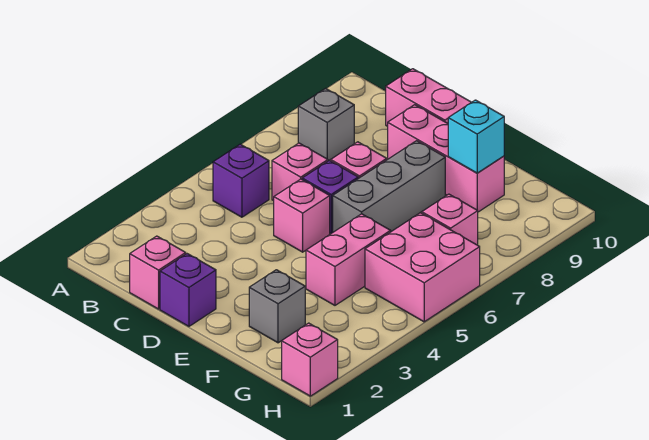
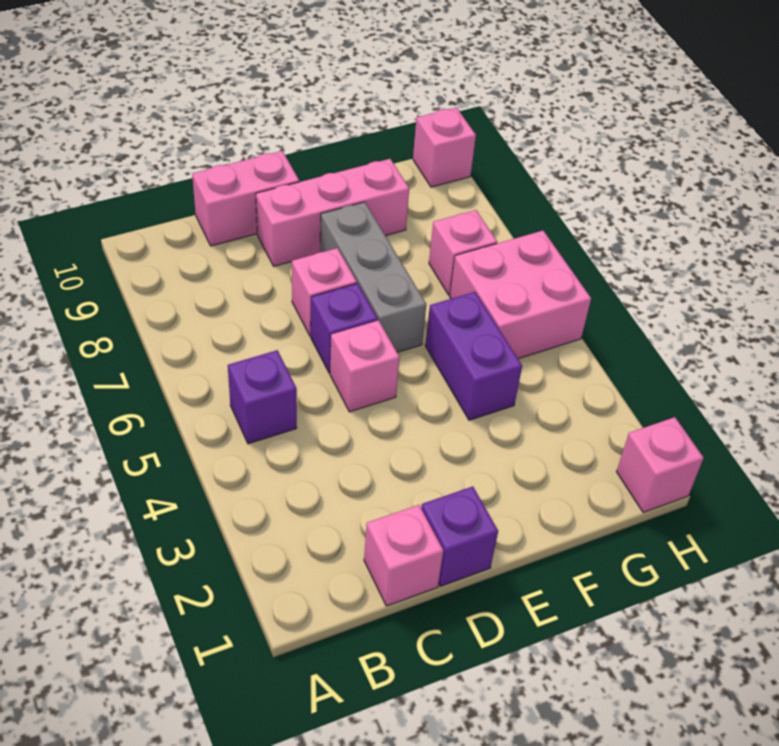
grey brick B8 level 1 -> none
pink brick C6 level 1 -> pink brick H10 level 1
grey brick F2 level 1 -> none
pink brick F4:F5 level 1 -> purple brick F4:F5 level 1
cyan brick F9 level 2 -> none

